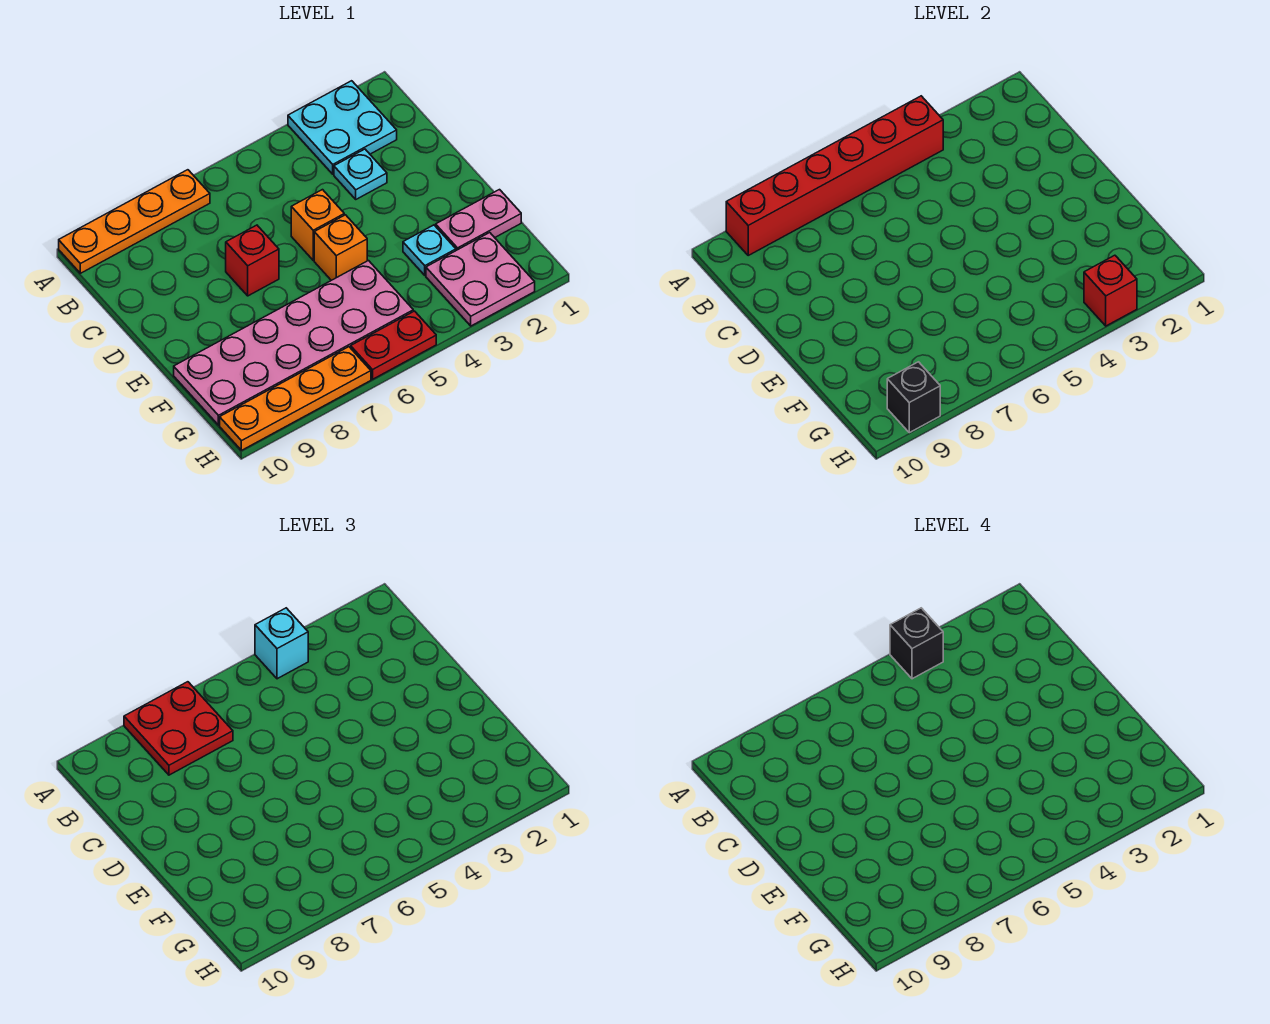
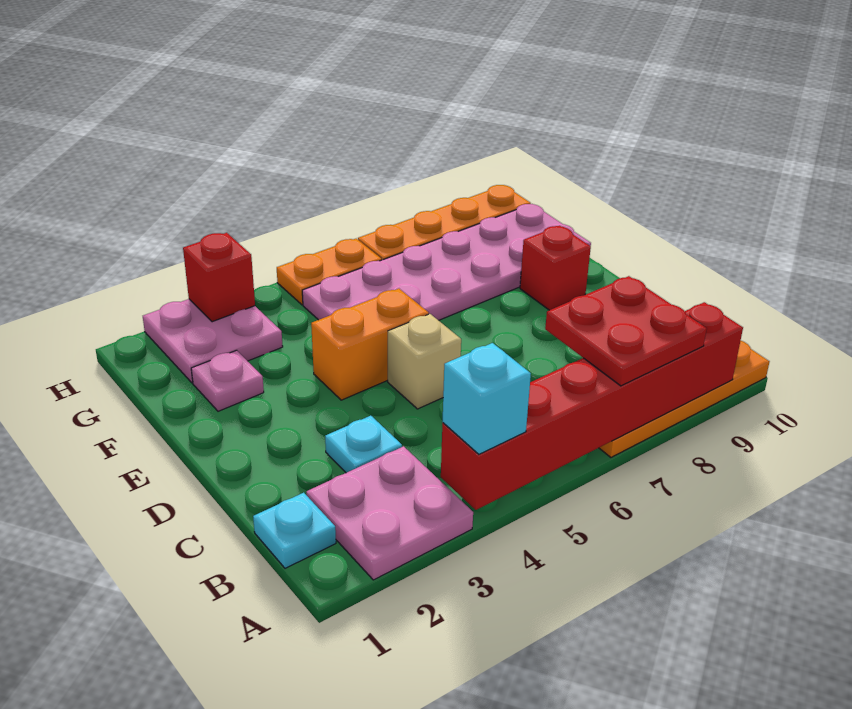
cyan plate A2:B3 level 1 -> pink plate A2:B3 level 1
black brick A4 level 4 -> none
orange brick D5 level 1 -> tan brick D5 level 1
red brick D7 level 1 -> red brick E9 level 1
orange brick E5 level 1 -> orange brick E4:E5 level 1
pink plate F1:F2 level 1 -> pink plate F2 level 1
cyan plate F3 level 1 -> cyan plate B1 level 1
red plate H5:H6 level 1 -> orange plate H5:H6 level 1
black brick H9 level 2 -> none

